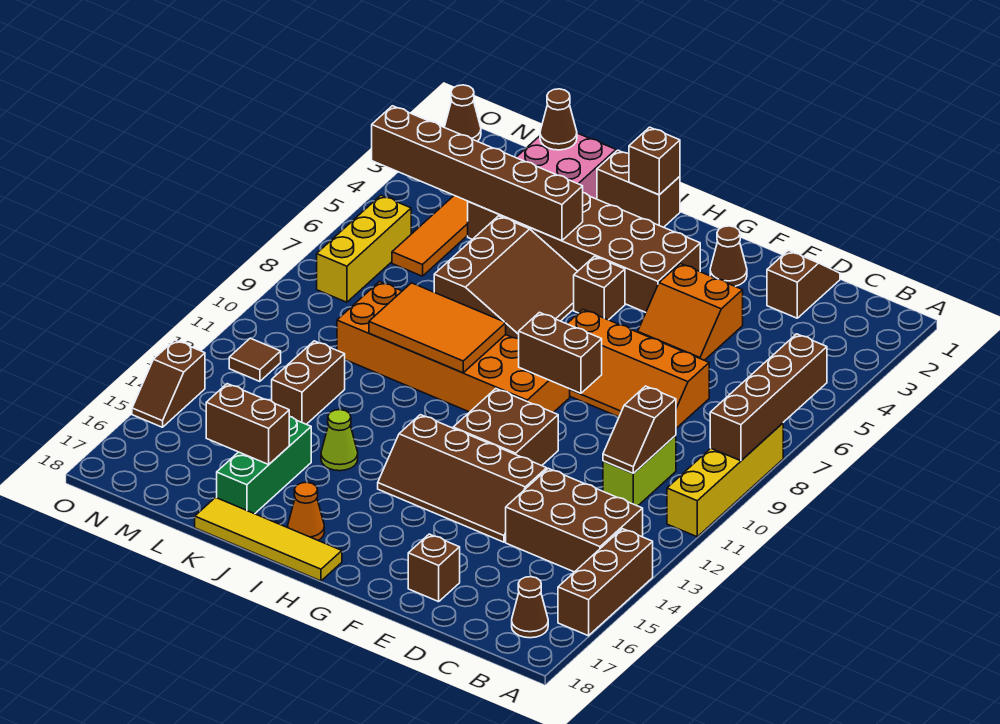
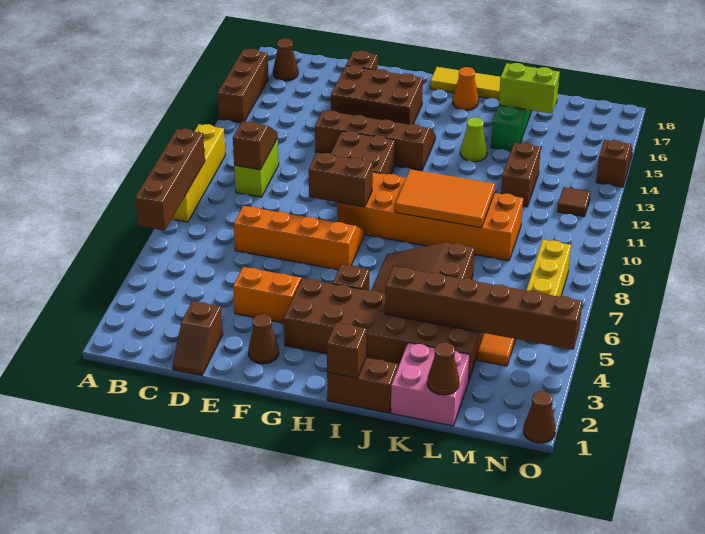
brown brick B13:D14 level 1 -> brown brick E15:G16 level 1
brown brick K16:L16 level 2 -> lime brick K16:L16 level 2

